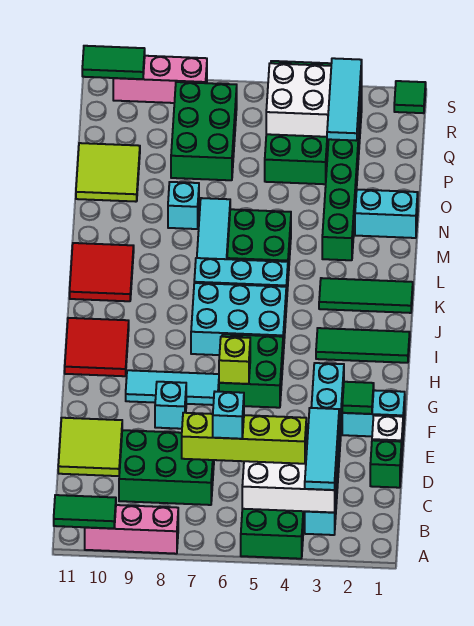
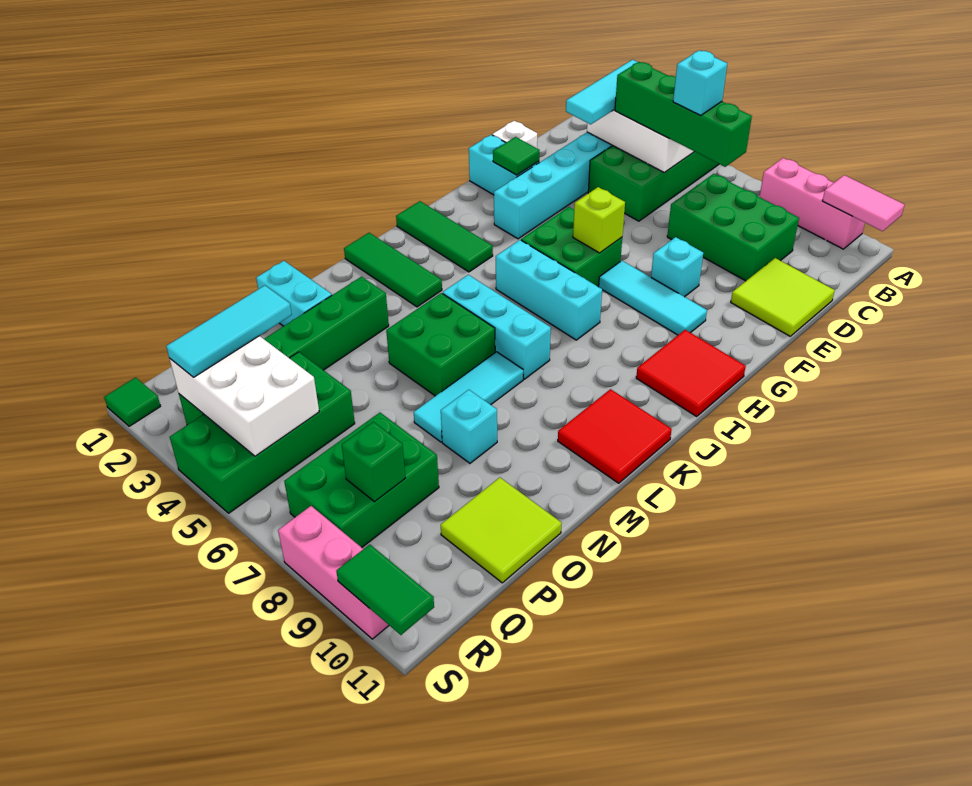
green tile A10:A11 level 2 -> pink tile A10:A11 level 2
lime brick C4:C7 level 3 -> green brick C4:C7 level 3
green brick D1 level 1 -> green brick Q8 level 2
cyan brick I5:J7 level 1 -> cyan brick I5:I7 level 1

